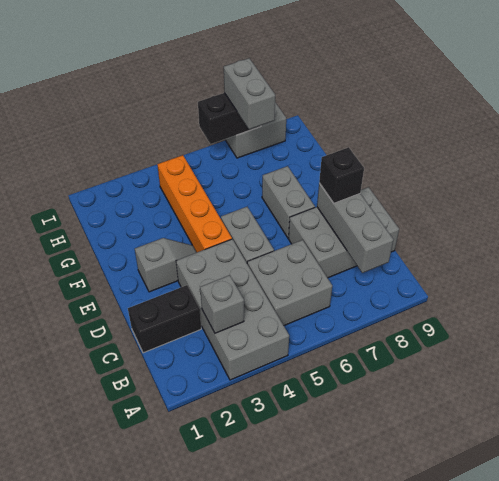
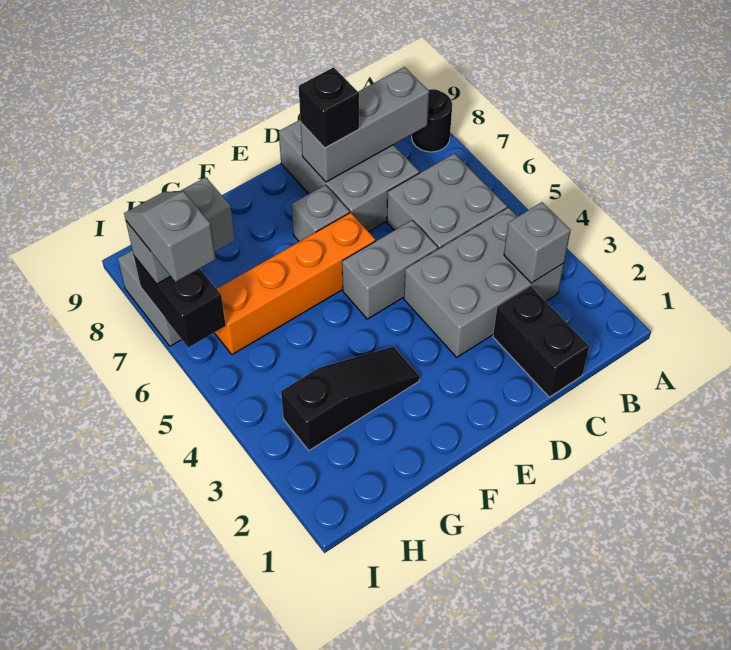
grey brick A3:D4 level 1 -> grey brick B3:D4 level 1
none -> black round brick A8 level 1
grey slope E2:E3 level 1 top 2 -> grey slope I6:I7 level 4 top 6
orange brick E4:H4 level 1 -> orange brick E6:H6 level 1
grey brick E7:F7 level 1 -> grey brick E7 level 1
none -> black slope F3:H3 level 1 top H

